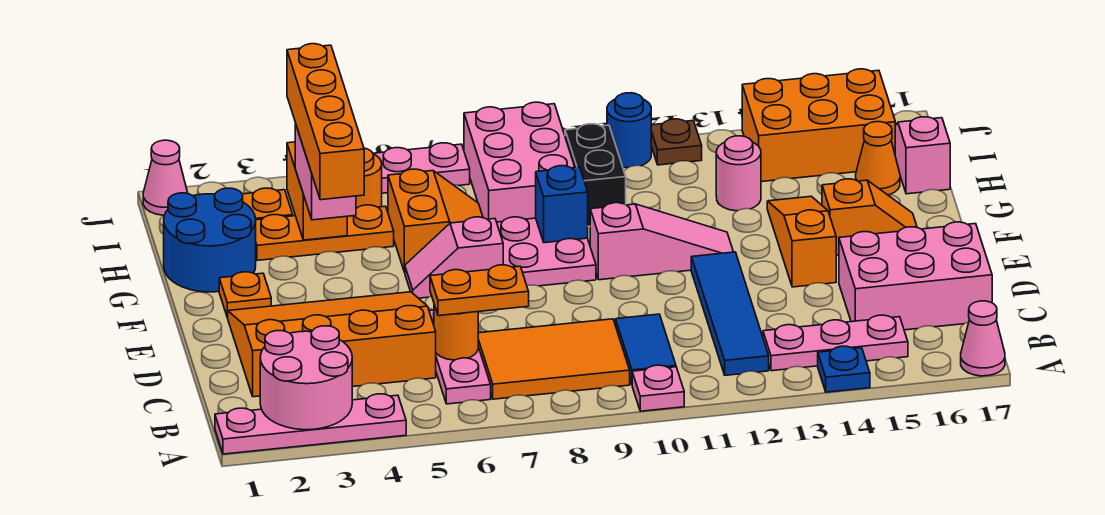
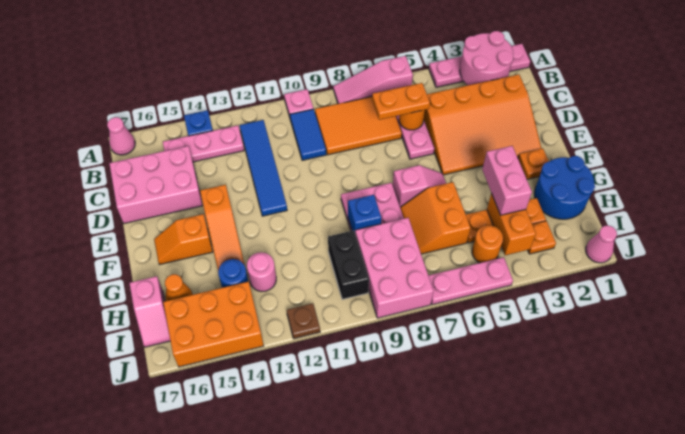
orange brick F4:I4 level 4 -> none
pink slope F10:F12 level 1 top 10 -> pink slope A6:A8 level 1 top 6
blue round brick J11 level 1 -> blue round brick H14 level 1

